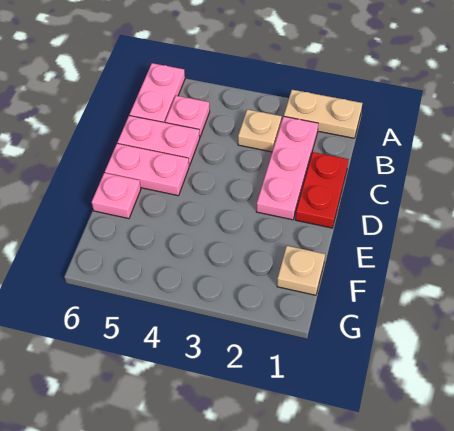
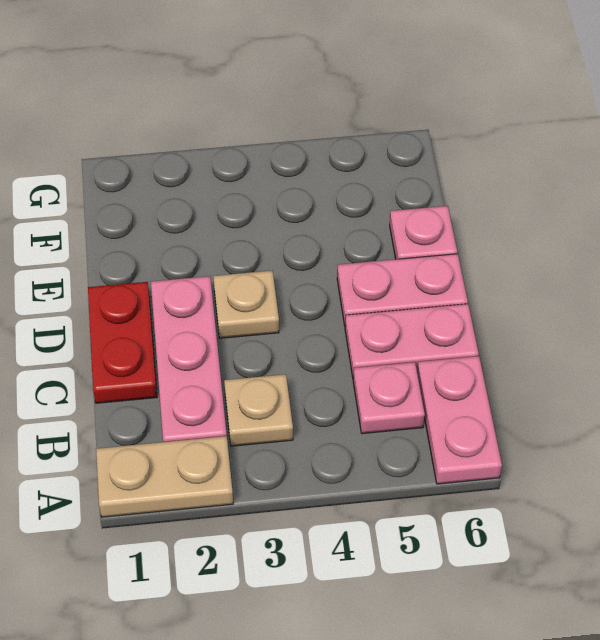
tan plate F1 level 1 -> tan plate D3 level 1

